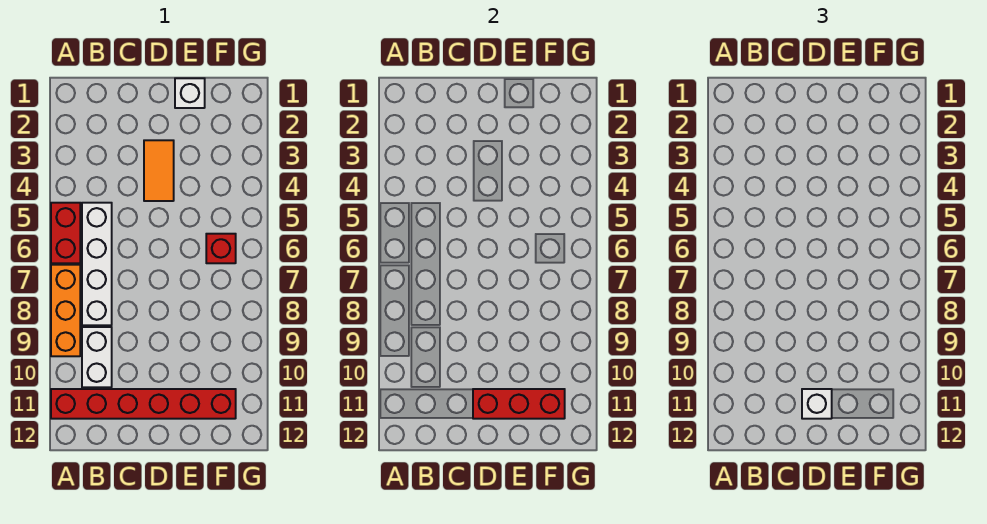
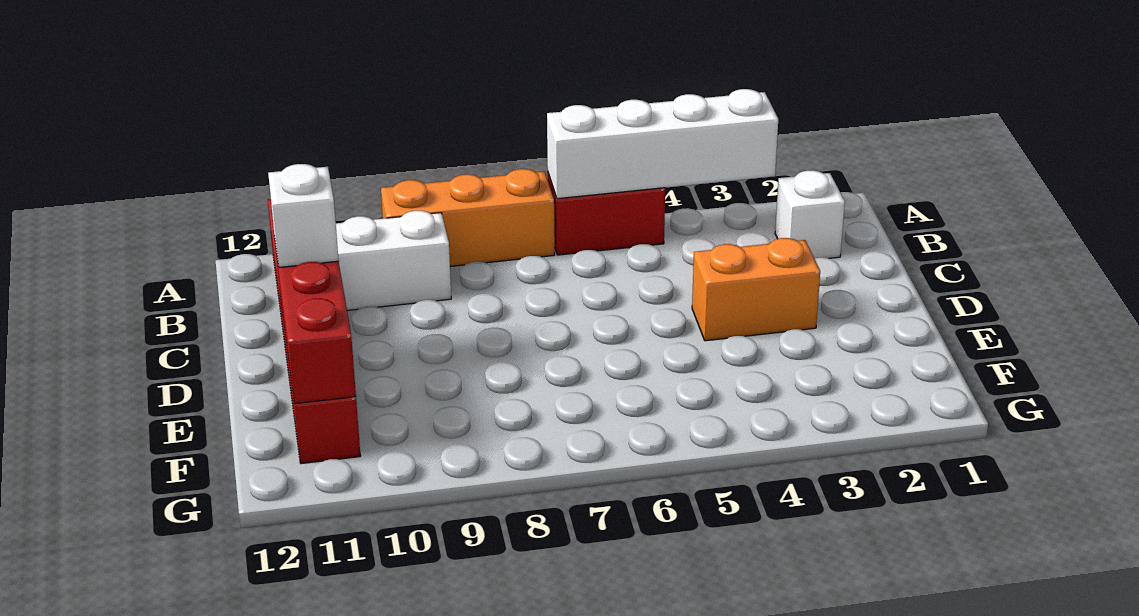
white brick B5:B8 level 1 -> white brick A3:A6 level 2
orange tile D3:D4 level 1 -> orange brick D3:D4 level 1
white brick E1 level 1 -> white brick B2 level 1
red brick F6 level 1 -> none

